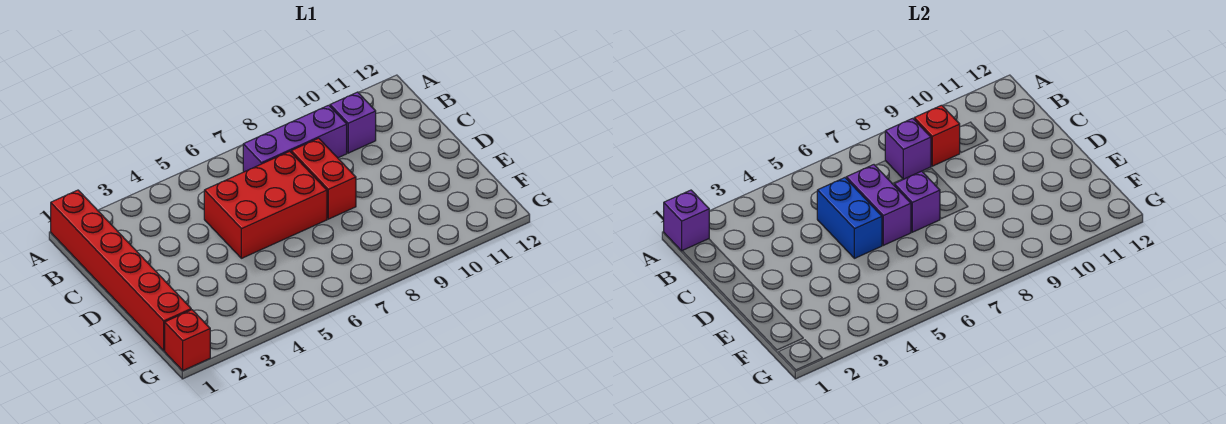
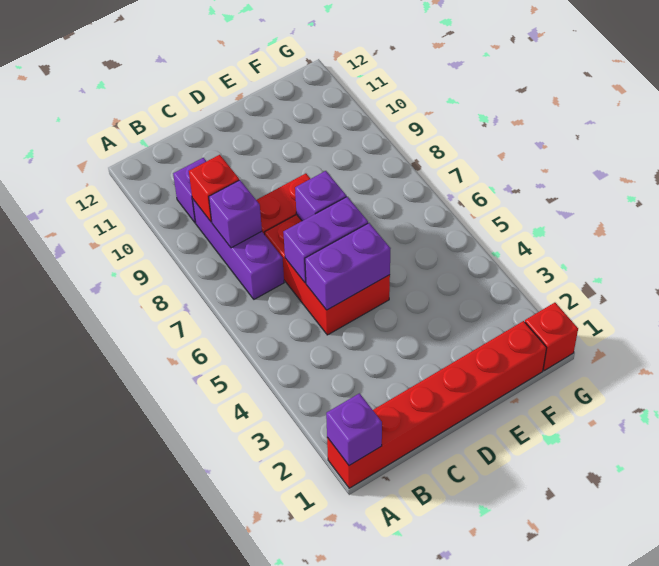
blue brick C5:D5 level 2 -> purple brick C5:D5 level 2

